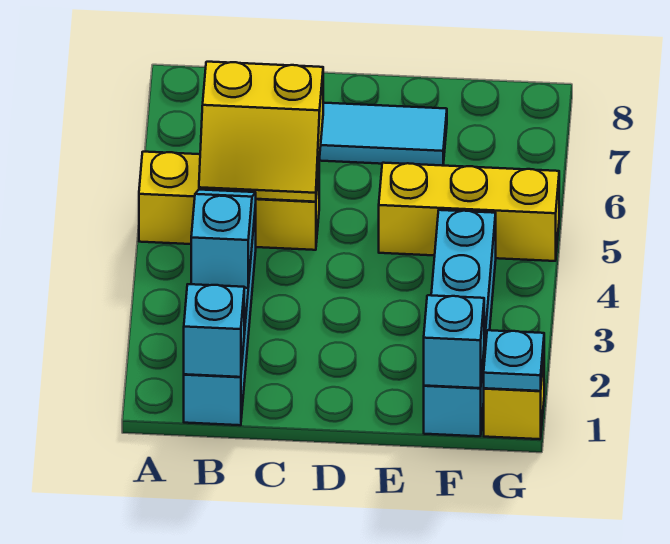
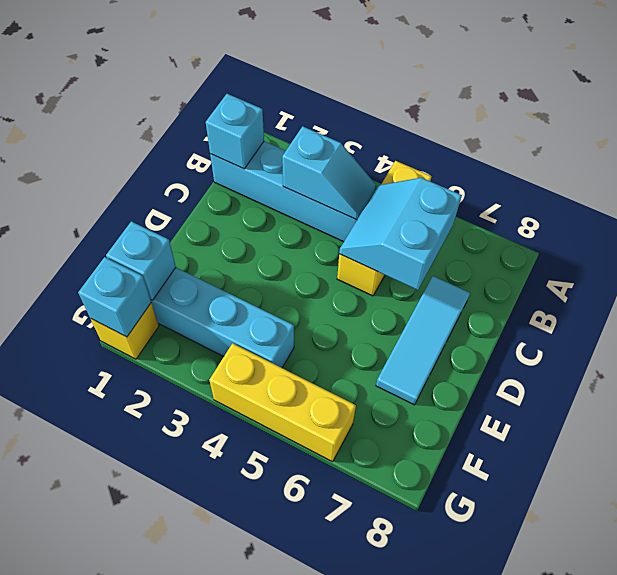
yellow slope B5:C6 level 2 top 6 -> cyan slope B5:C6 level 2 top 6
yellow brick E5:G5 level 1 -> yellow brick G4:G6 level 1
cyan plate G1 level 2 -> cyan brick G1 level 2

